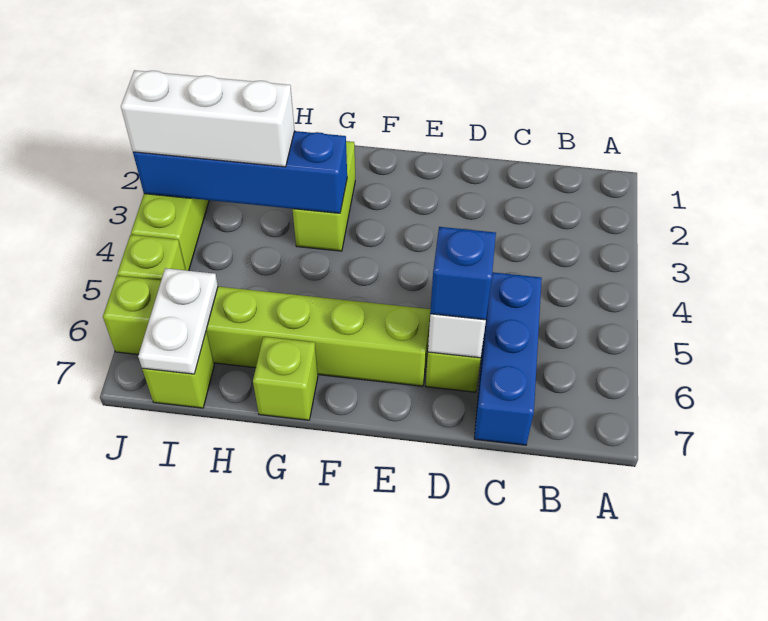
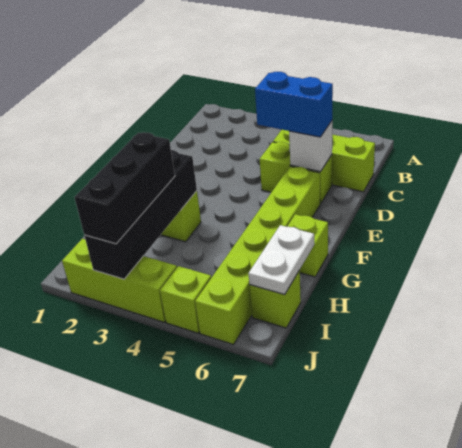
blue brick C5:C7 level 1 -> lime brick C5:C7 level 1
blue brick D6 level 3 -> blue brick D5:D6 level 3
blue brick G3:J3 level 2 -> black brick G3:J3 level 2
white brick H3:J3 level 3 -> black brick H3:J3 level 3
white plate I6:I7 level 2 -> white plate H7:I7 level 2

